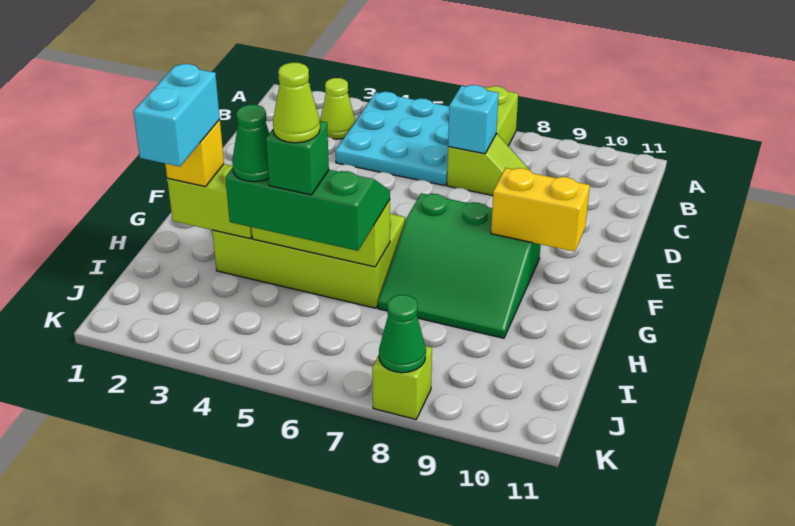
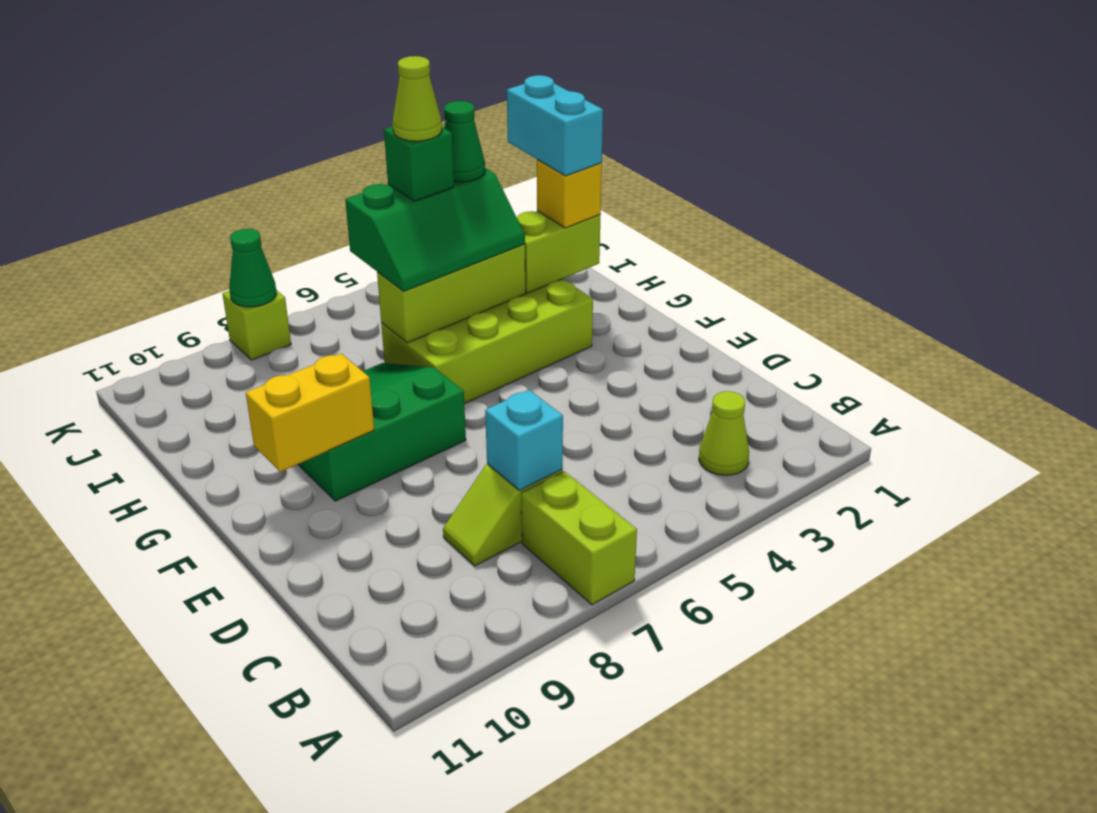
cyan plate A4:C6 level 1 -> none

